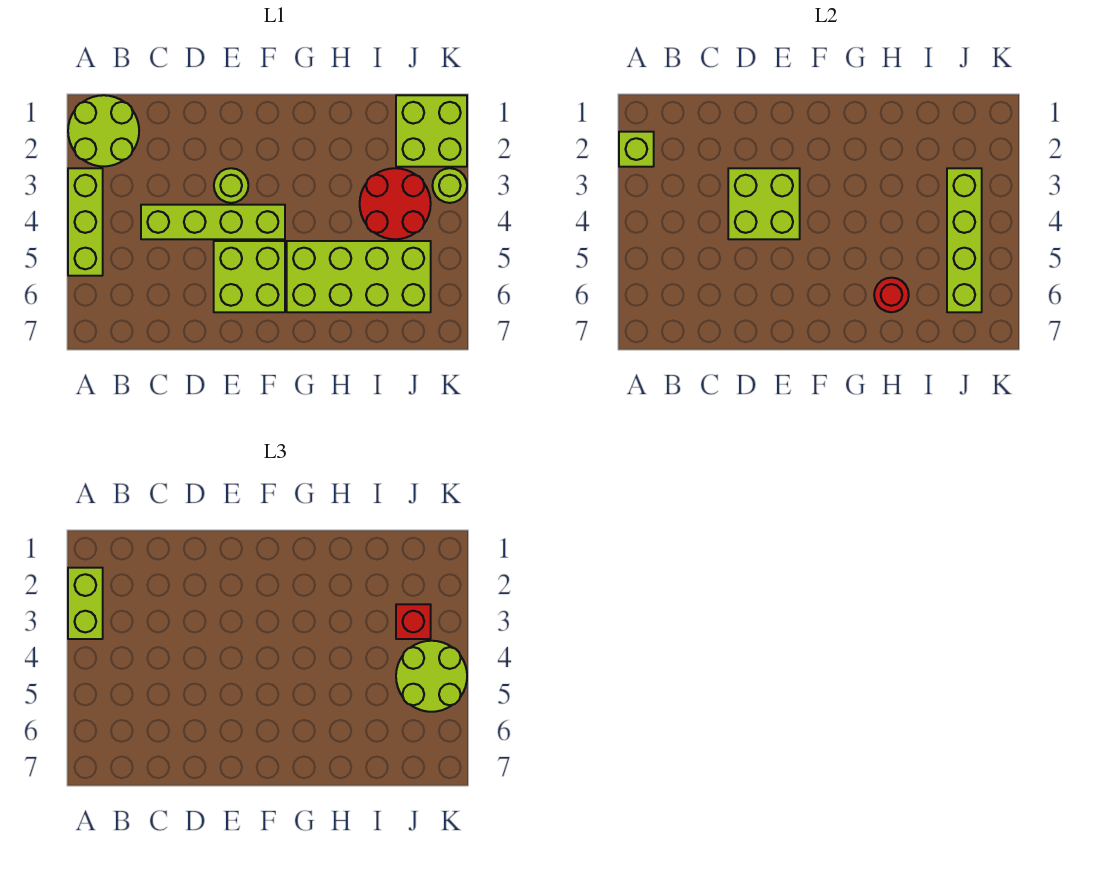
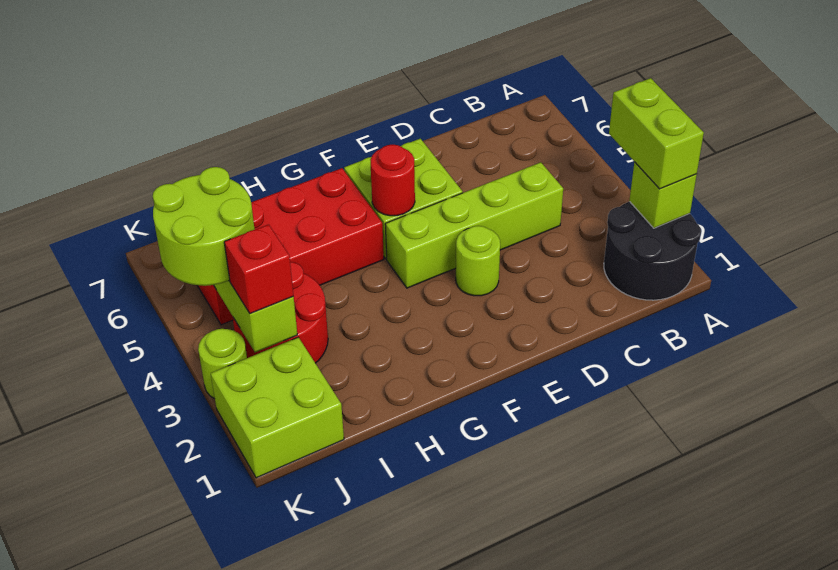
lime round brick A1:B2 level 1 -> black round brick A1:B2 level 1
lime brick A3:A5 level 1 -> none
lime brick D3:E4 level 2 -> none
lime brick G5:J6 level 1 -> red brick G5:J6 level 1
red round brick H6 level 2 -> red round brick F5 level 2

